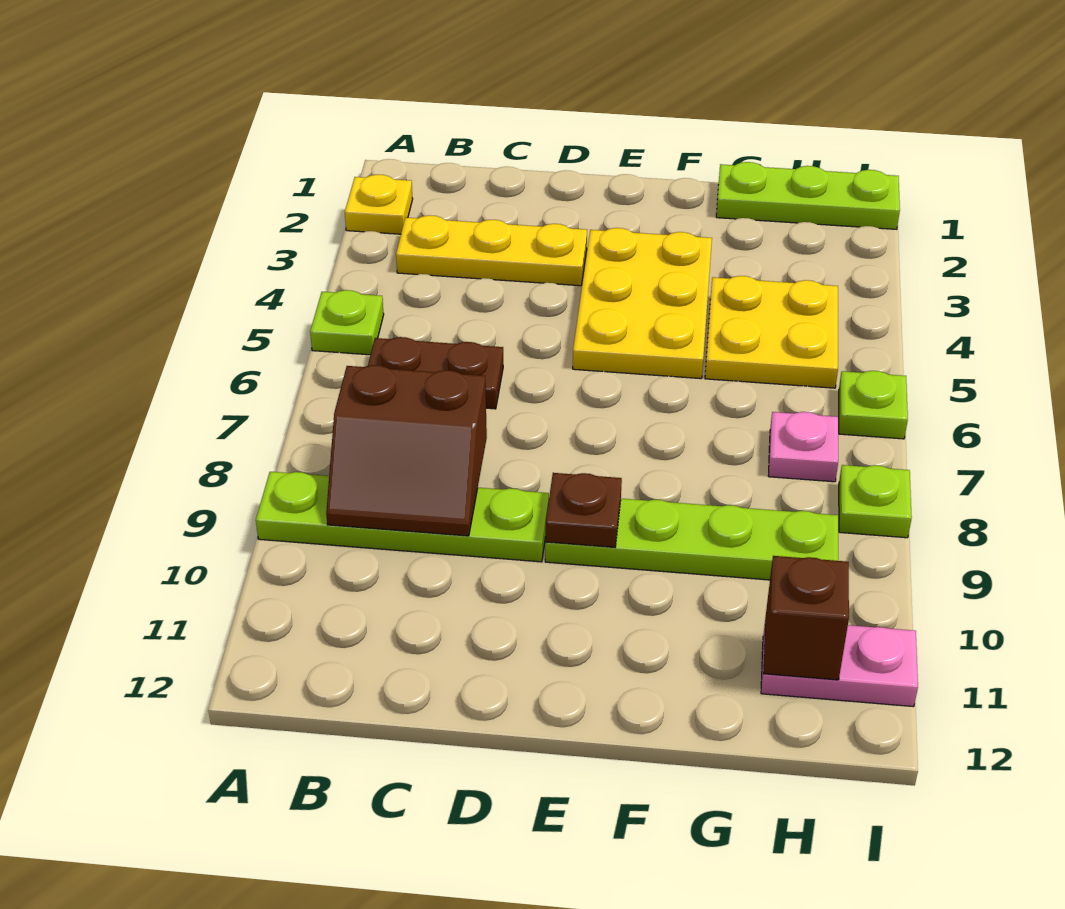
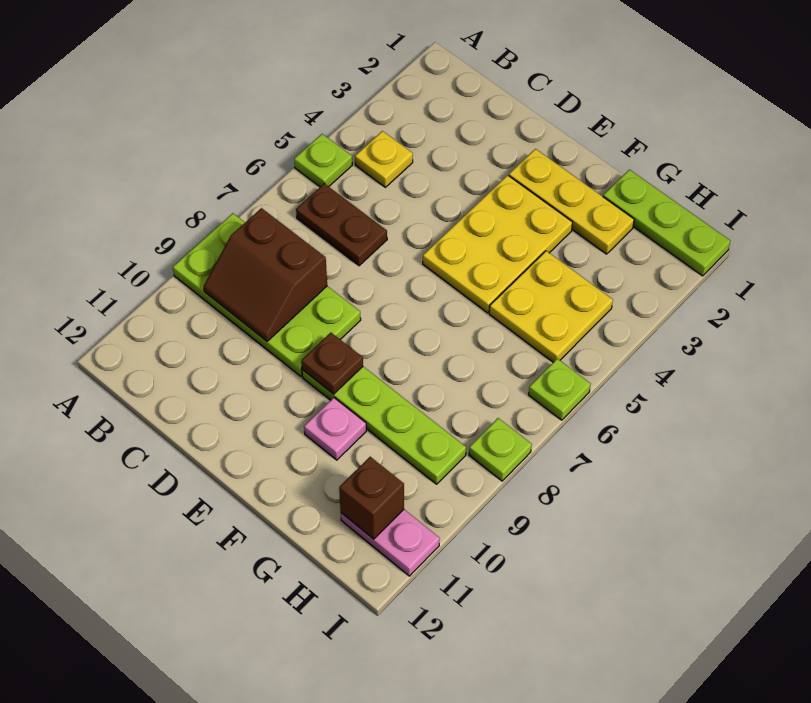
yellow plate A2 level 1 -> yellow plate B4 level 1
lime plate A9:D9 level 1 -> lime plate A8:D9 level 1
yellow plate B3:D3 level 1 -> yellow plate E2:G2 level 1
pink plate H7 level 1 -> pink plate F10 level 1

